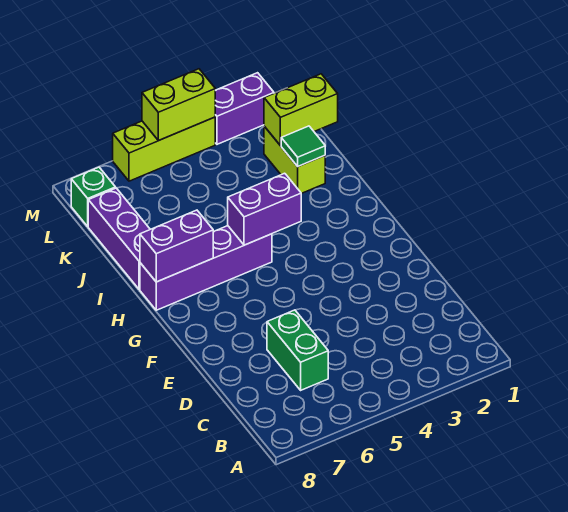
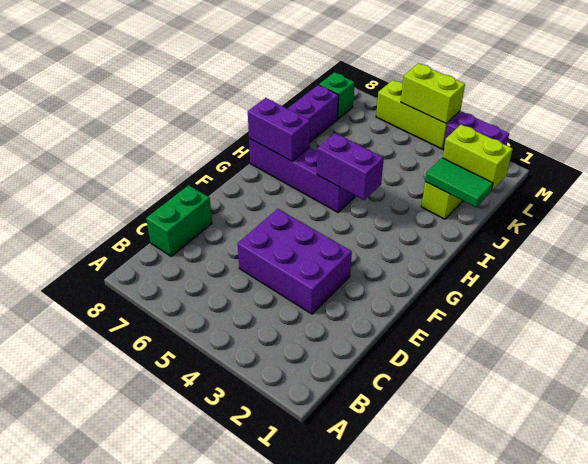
green brick C6:D6 level 1 -> green brick C8:D8 level 1
none -> purple brick D3:E5 level 1
green tile J2 level 2 -> green tile J1:J2 level 2

